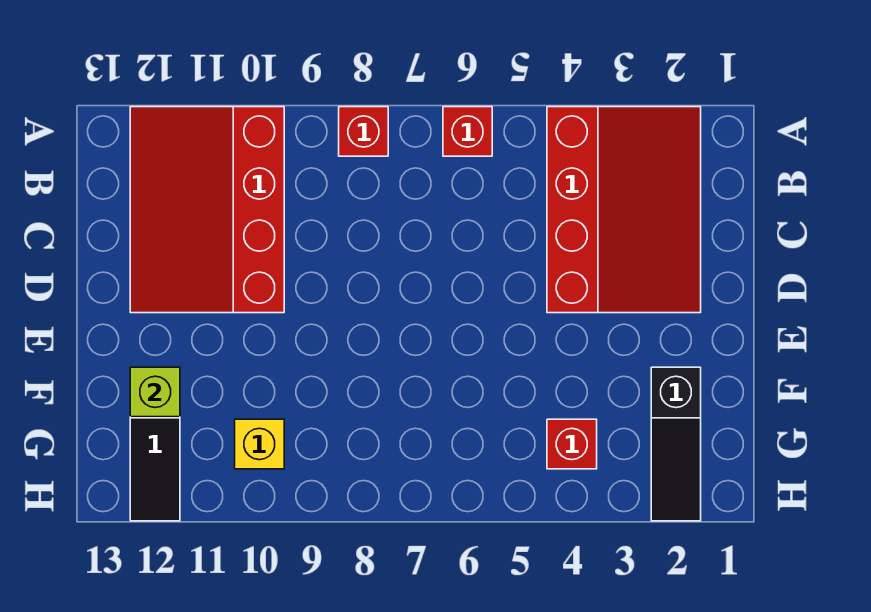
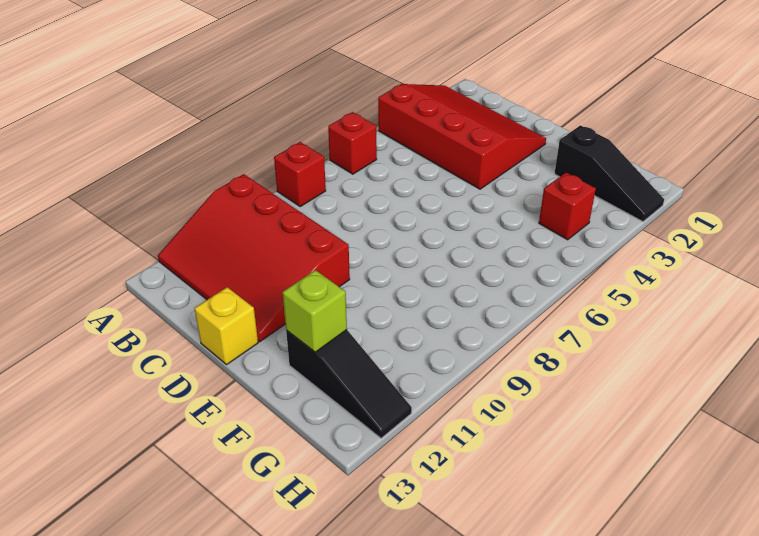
yellow brick G10 level 1 -> yellow brick D13 level 1

